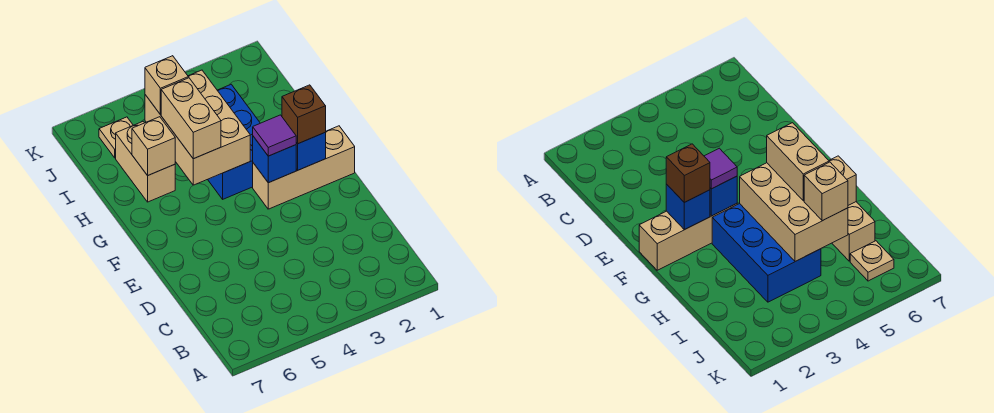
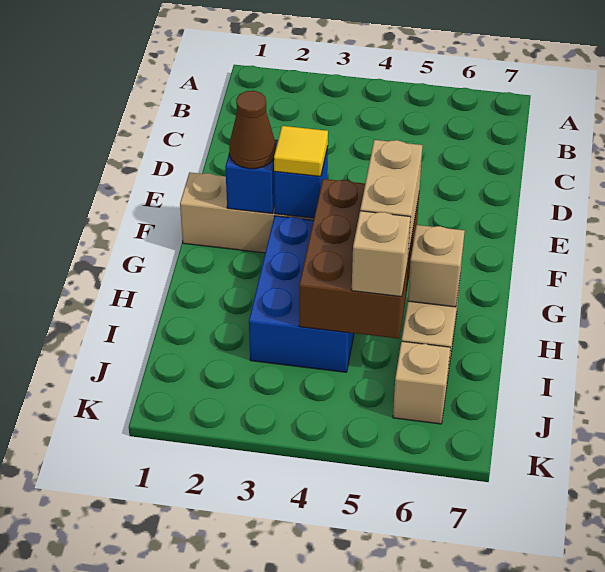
brown brick F2 level 3 -> brown cone F2 level 3
purple tile F3 level 3 -> yellow tile F3 level 3
tan brick G4:I5 level 2 -> brown brick G4:I5 level 2
tan plate J6 level 1 -> tan brick J6 level 1

